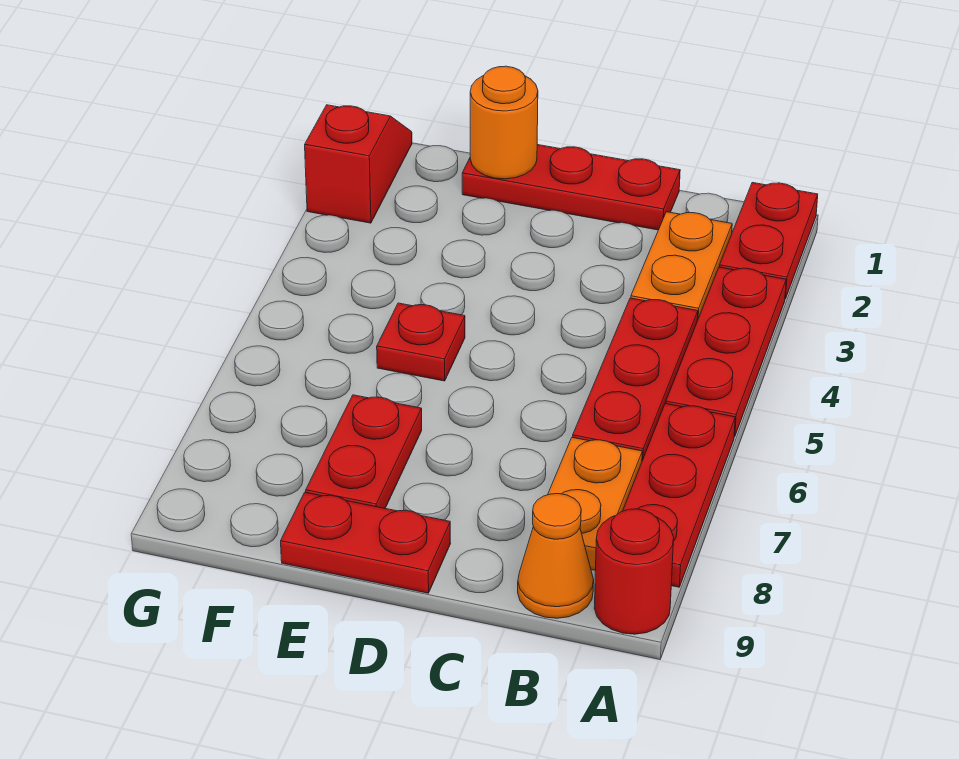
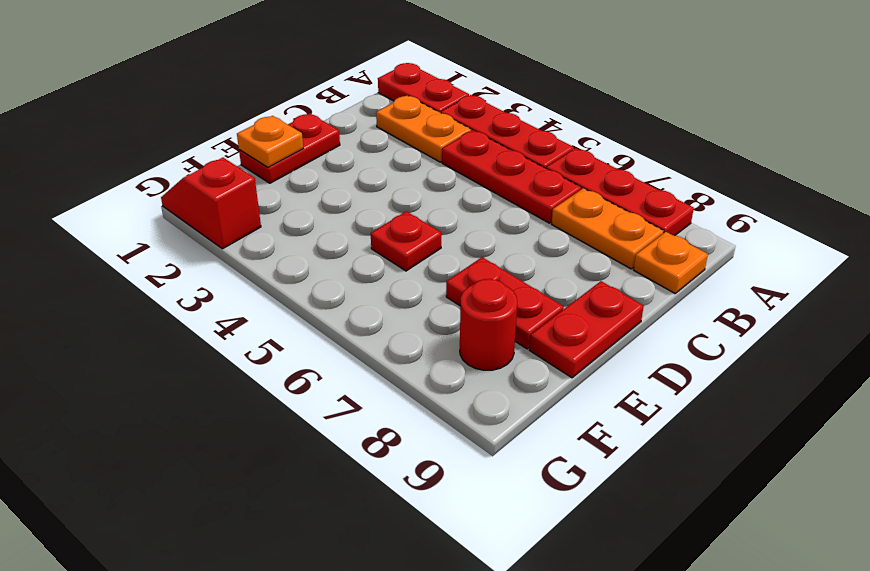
red round brick A9 level 1 -> red round brick F8 level 1
orange cone B9 level 1 -> orange plate B9 level 1
red plate C1:E1 level 1 -> red plate D1:E1 level 1
orange round brick E1 level 2 -> orange plate E1 level 2

